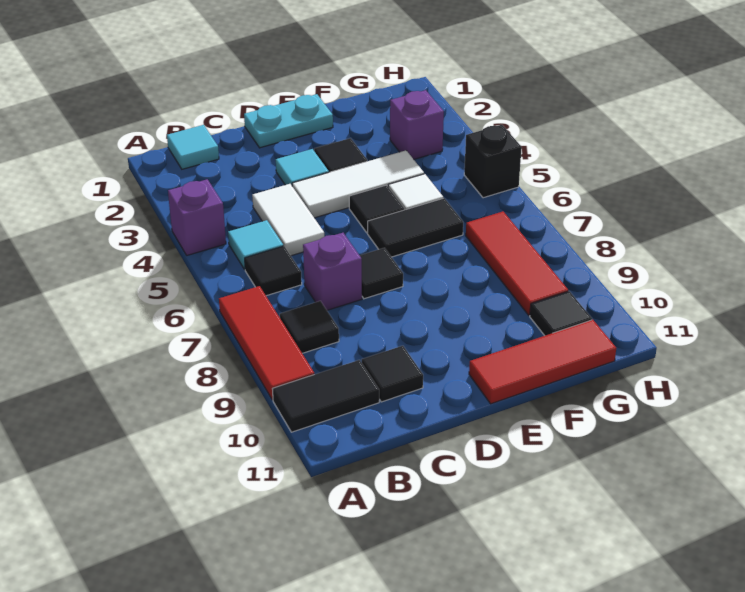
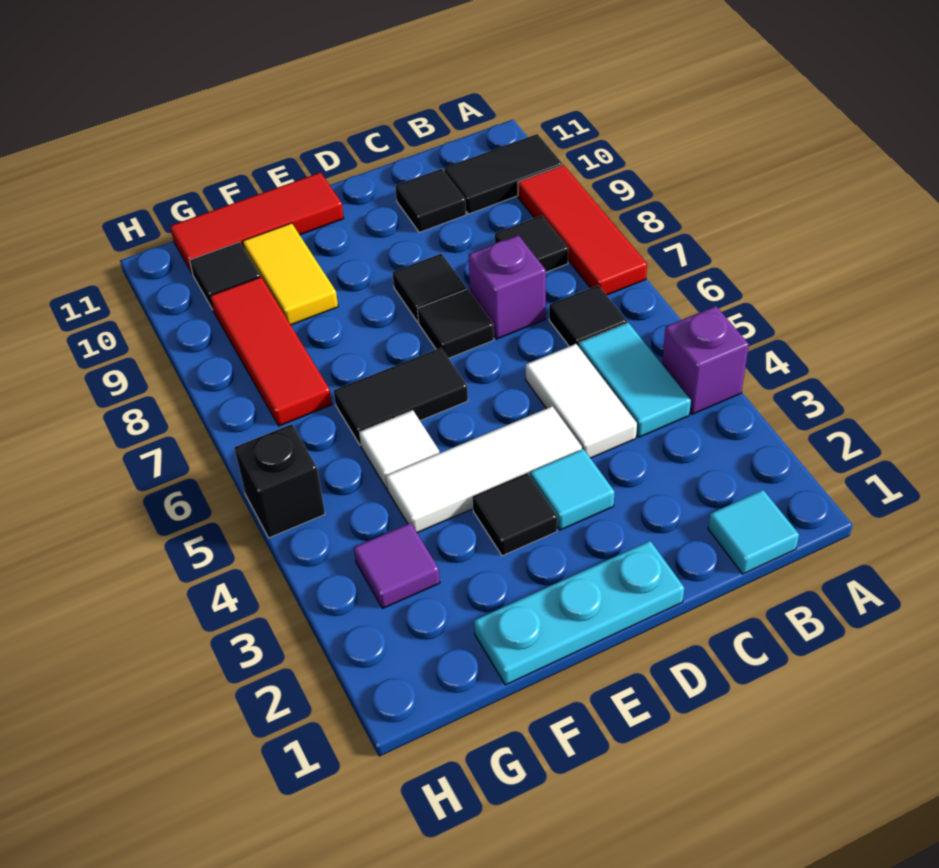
cyan tile B5 level 1 -> cyan tile B4:B5 level 1
cyan plate D1:E1 level 1 -> cyan plate D1:F1 level 1
black tile E5 level 1 -> black tile D8 level 1
none -> yellow tile F9:F10 level 1
purple brick G3 level 1 -> purple tile G3 level 1

